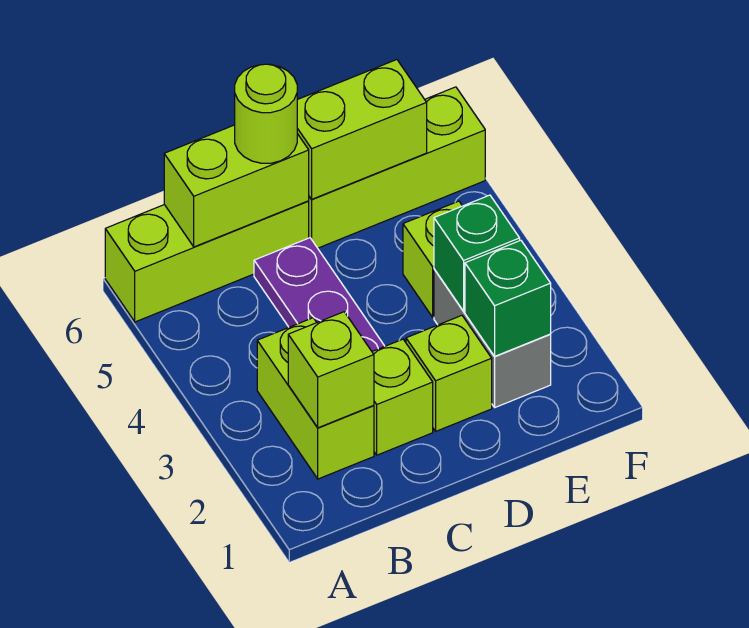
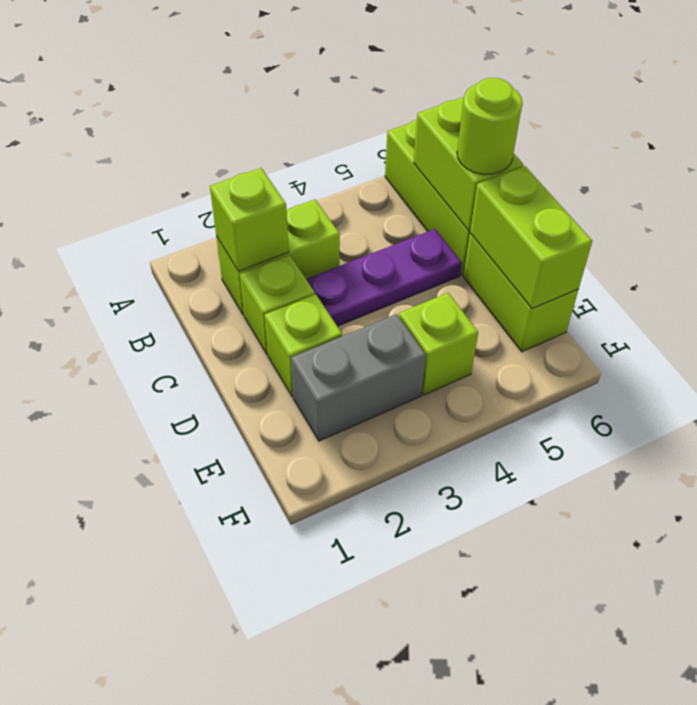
lime brick D6:F6 level 1 -> lime brick D6:E6 level 1
green brick E2 level 2 -> none
green brick E3 level 2 -> none

